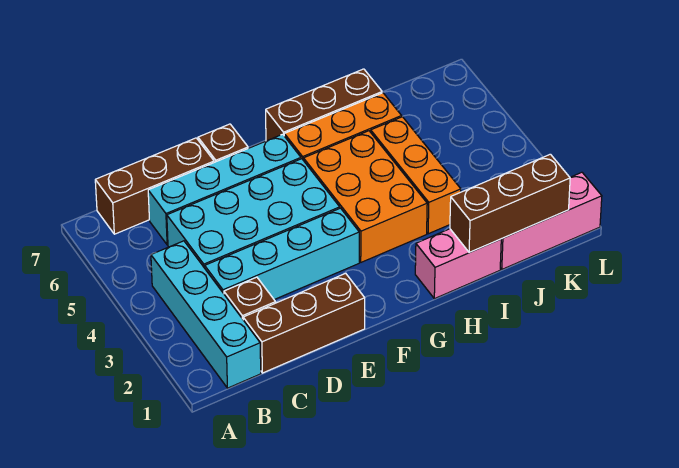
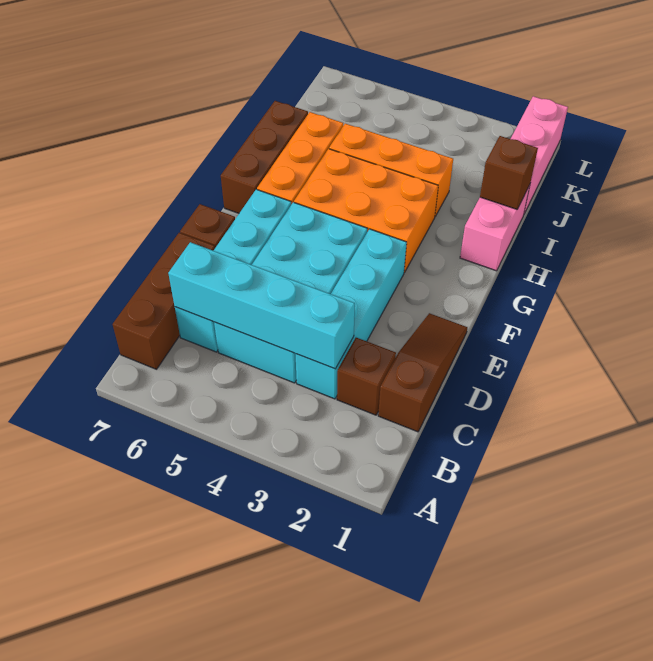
cyan brick B1:B4 level 1 -> cyan brick C3:C6 level 2
brown brick C1:E1 level 1 -> brown slope C1:E1 level 1 top C
brown brick I1:K1 level 2 -> brown brick I1 level 2

